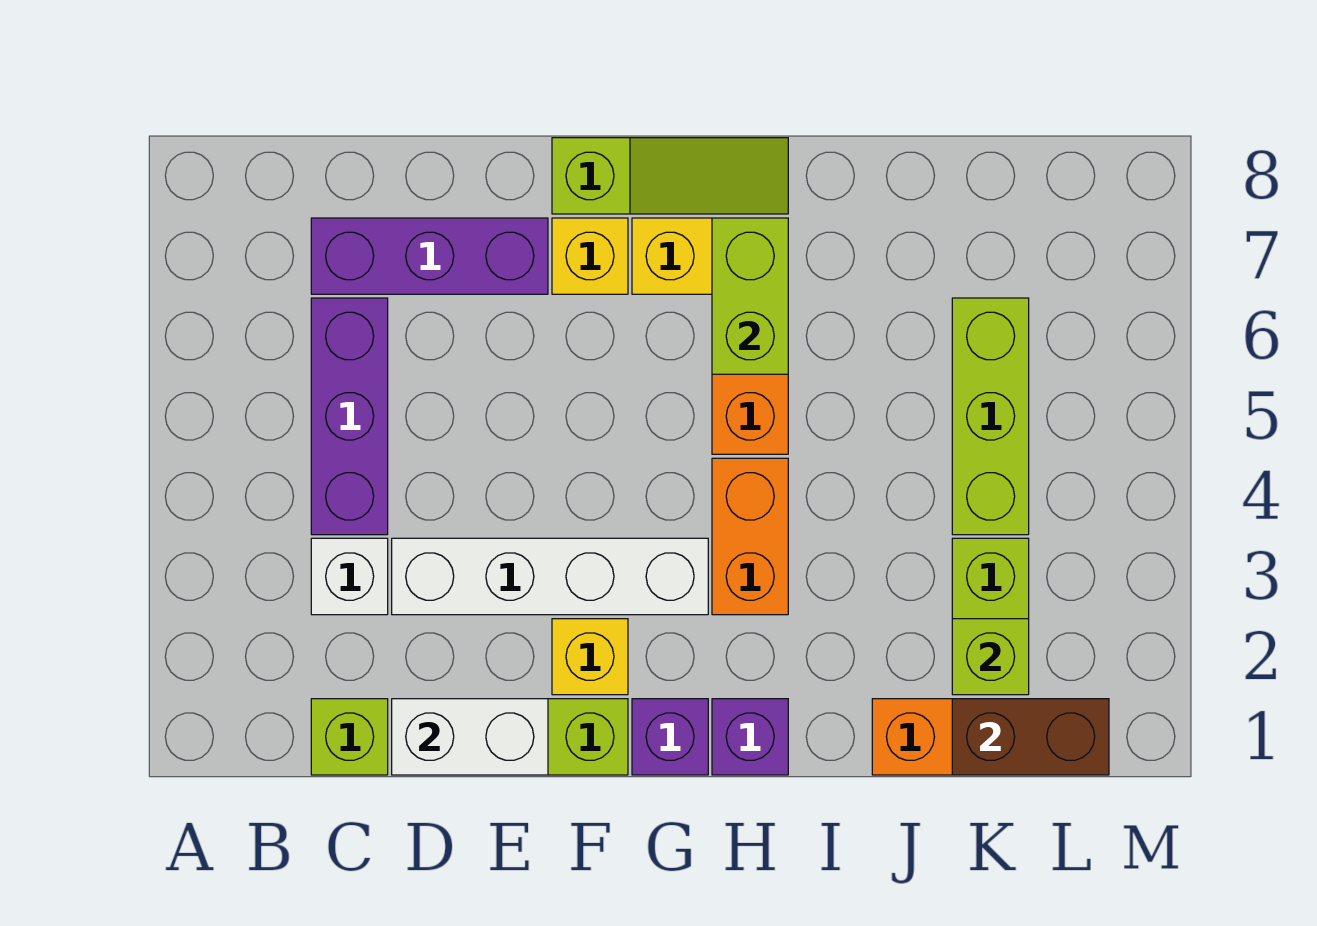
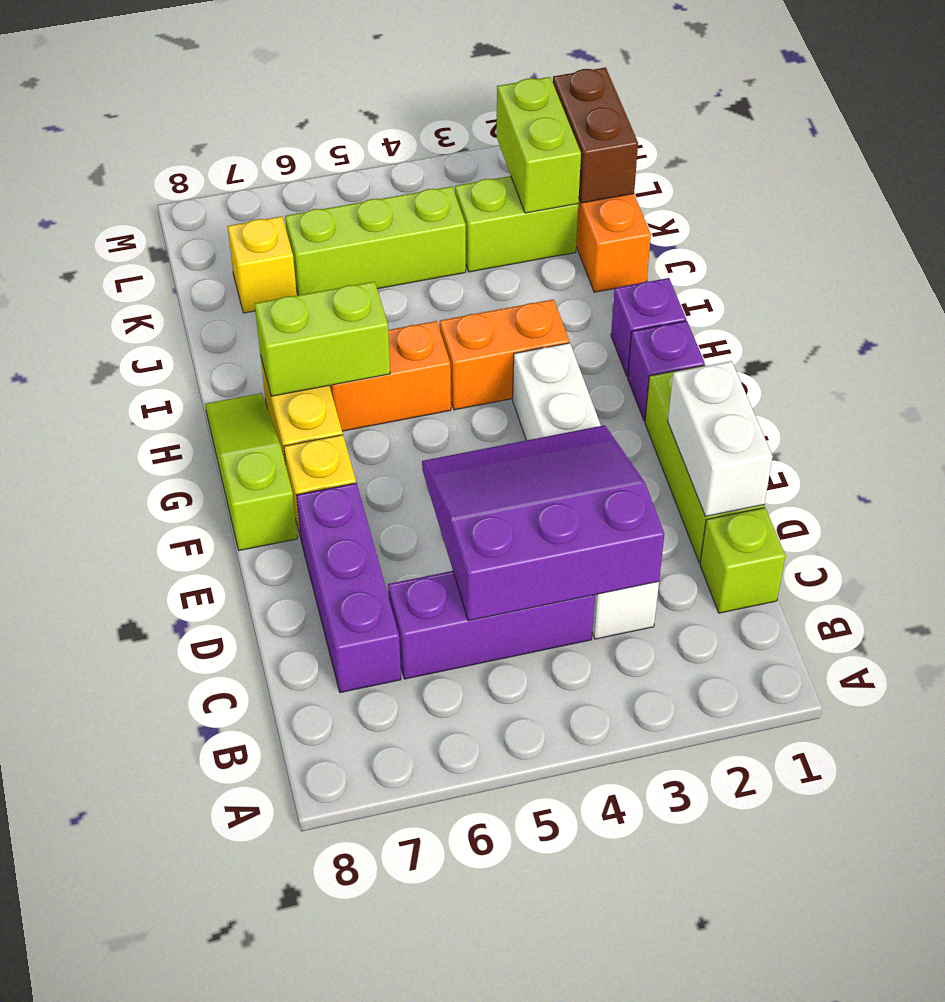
none -> purple slope C3:E5 level 2 top C
yellow brick F2 level 1 -> yellow brick K7 level 1
lime brick K2 level 2 -> lime brick K2:L2 level 2

